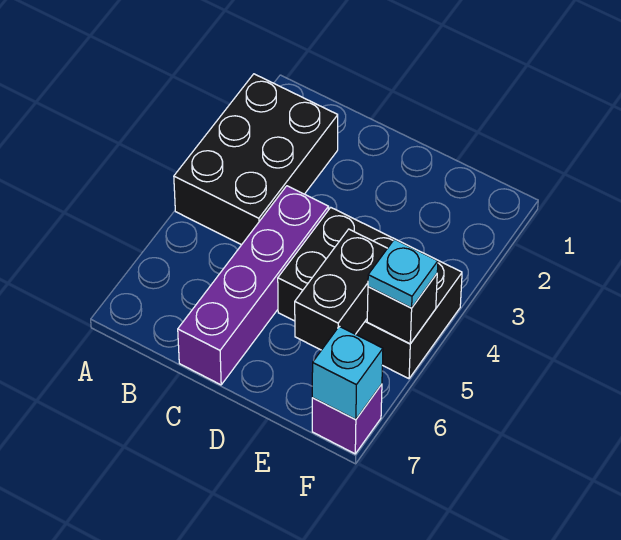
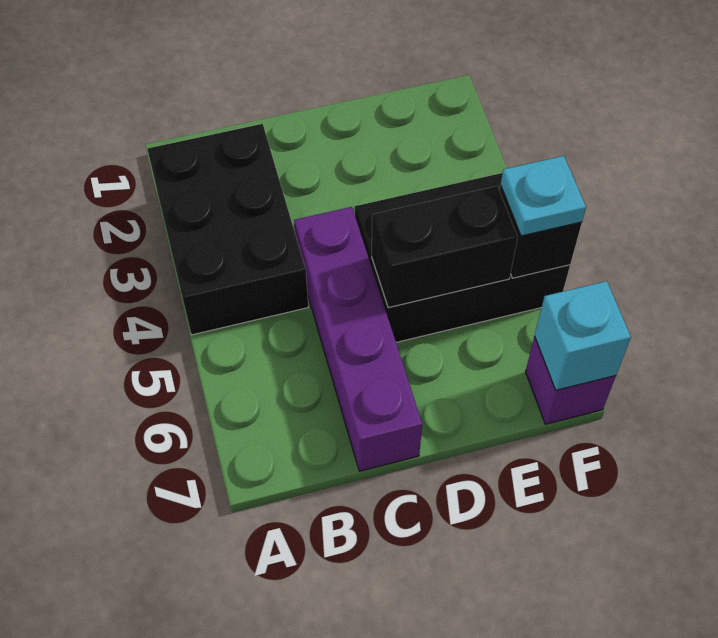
black brick E5:E6 level 2 -> black brick D5:E5 level 2

